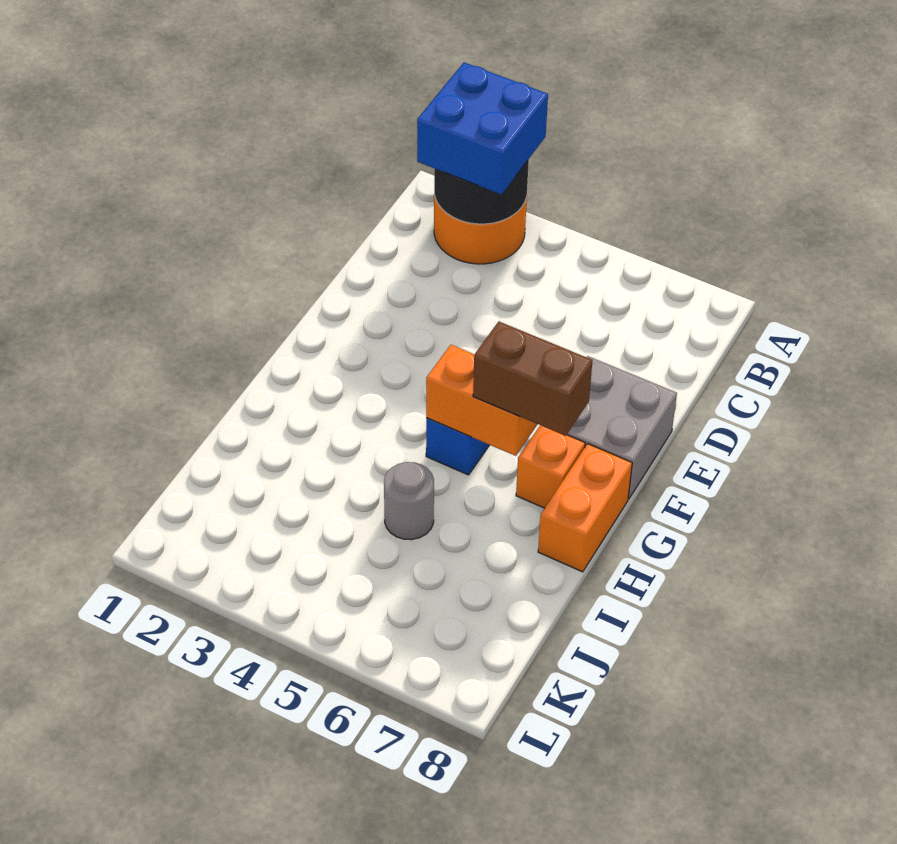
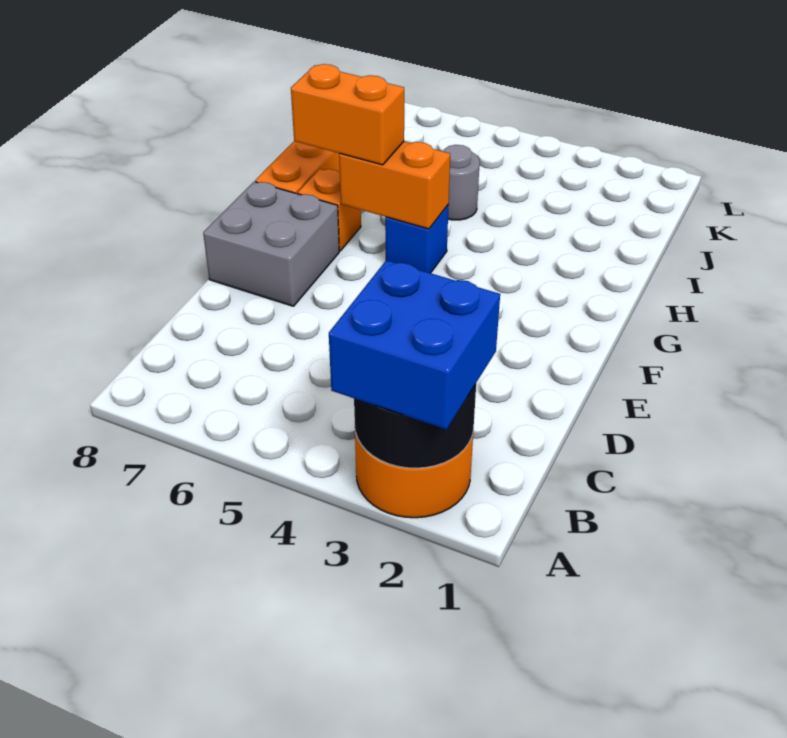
brown brick G6:G7 level 3 -> orange brick G6:G7 level 3

